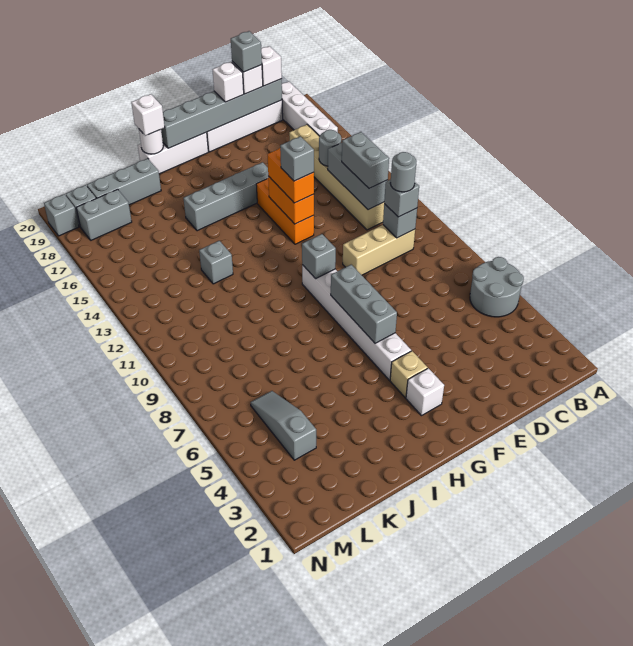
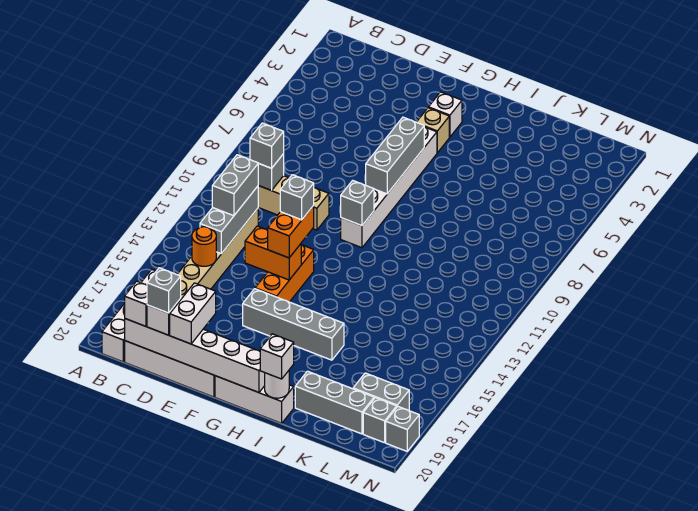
grey round brick A5:B6 level 1 -> none
grey round brick C10 level 4 -> none
grey round brick C15 level 2 -> orange round brick C15 level 2
grey brick C20:H20 level 2 -> white brick C20:H20 level 2
white brick E20 level 3 -> white brick E19:E20 level 3
orange brick F13:F14 level 2 -> orange brick E14:F14 level 2
grey brick J13 level 1 -> none
grey slope L4:L6 level 1 top 4 -> none

